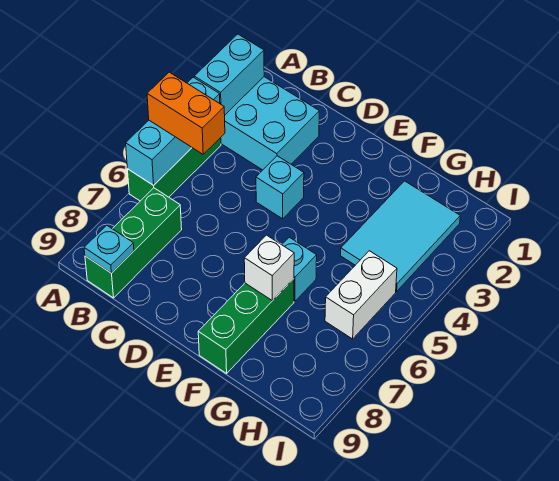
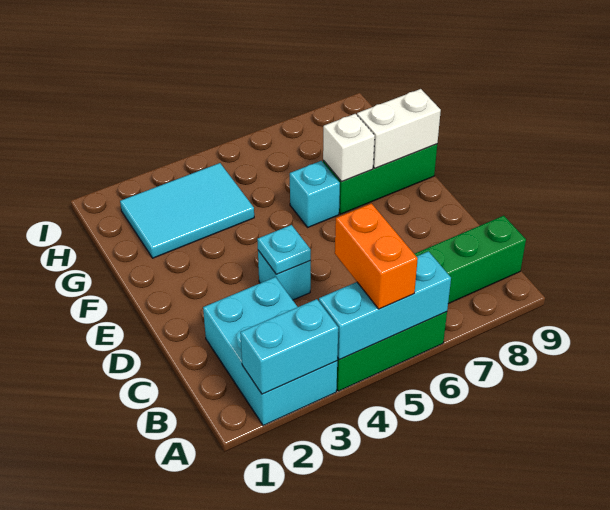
cyan plate B9 level 2 -> cyan plate D4 level 2
white brick H5:H6 level 1 -> white brick F8:F9 level 2

